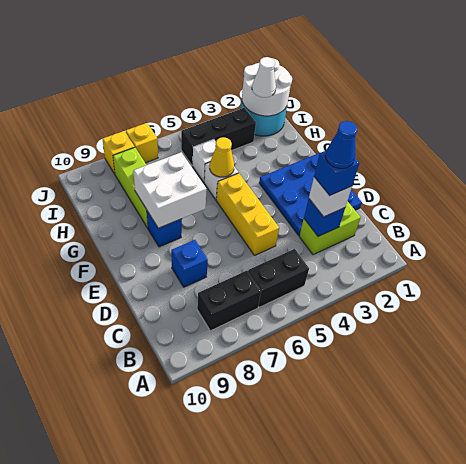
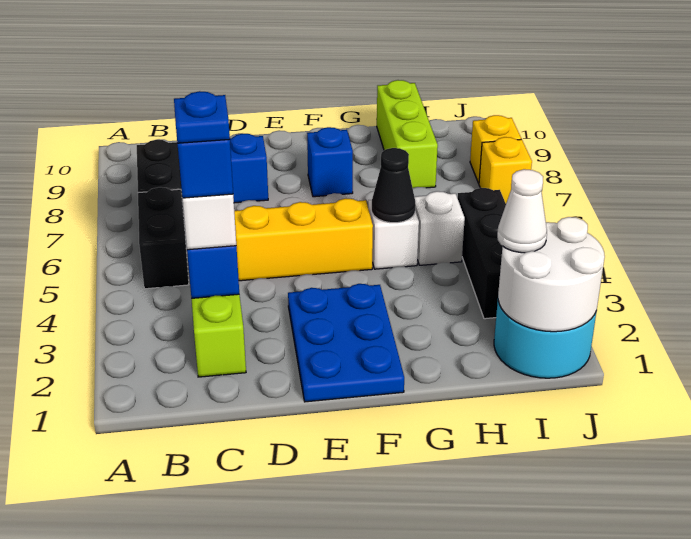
blue cone C3 level 5 -> blue plate C3 level 5
blue plate D1:F3 level 1 -> blue plate E1:F3 level 1
white brick F7:G8 level 2 -> none
yellow cone G5 level 2 -> black cone G5 level 2
lime brick G8:I8 level 1 -> lime brick H8:H10 level 1

